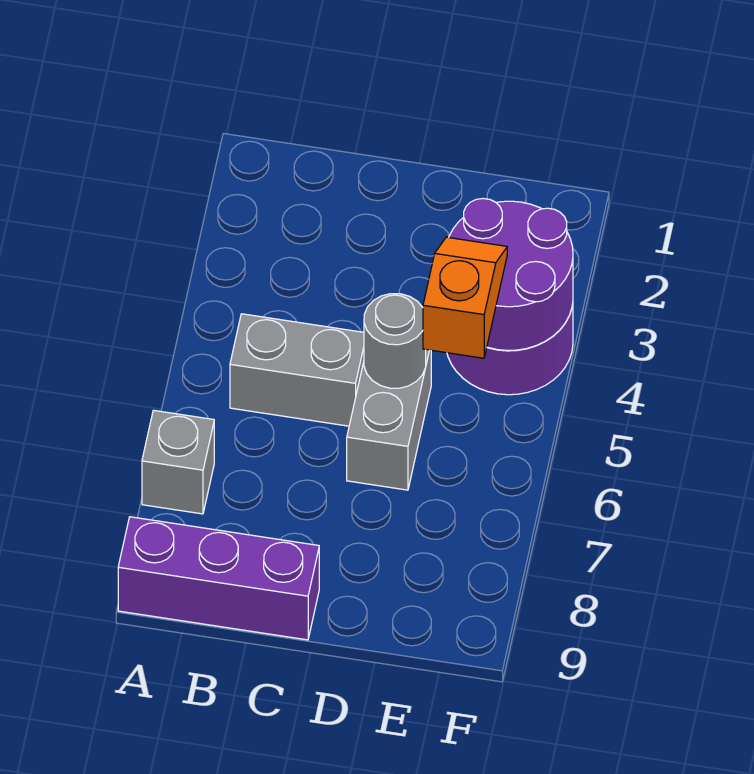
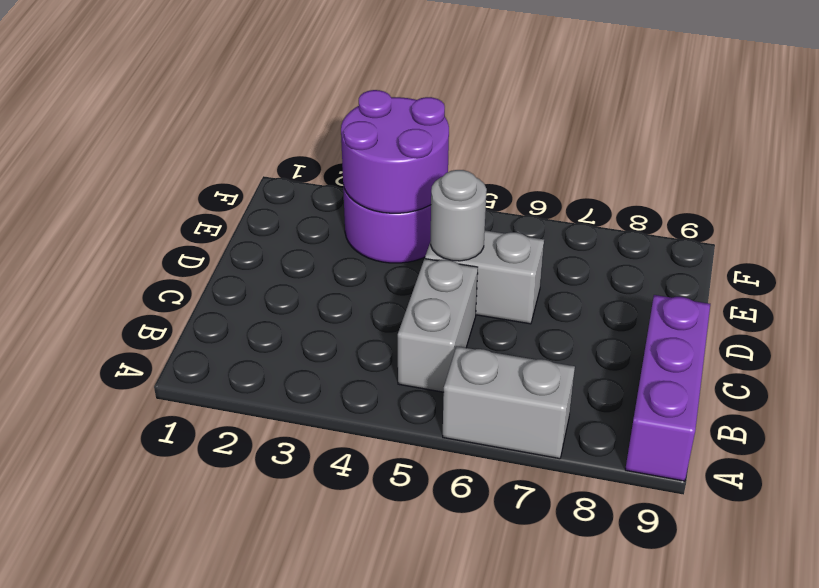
grey brick A7 level 1 -> grey brick A6:A7 level 1
orange slope E4:E5 level 3 top 5 -> none

